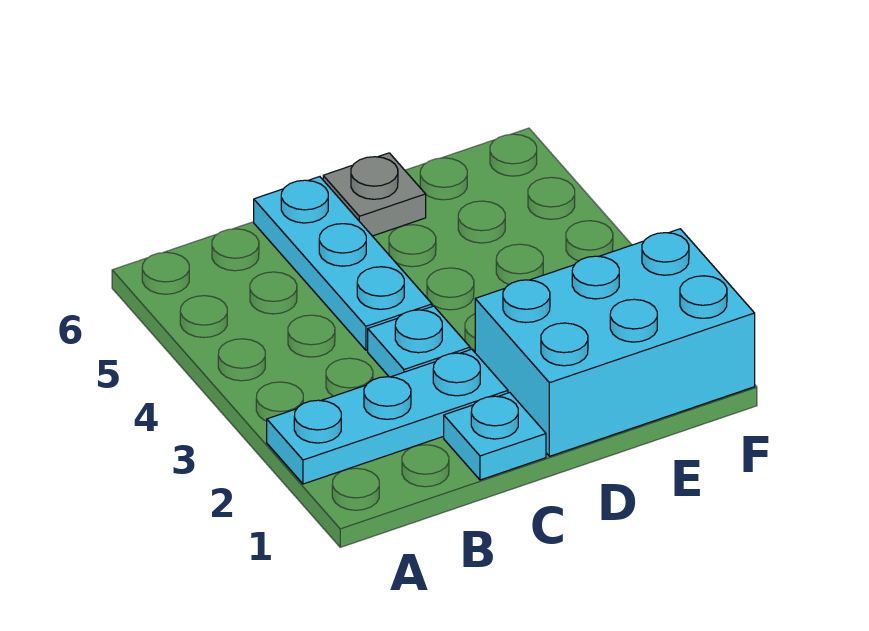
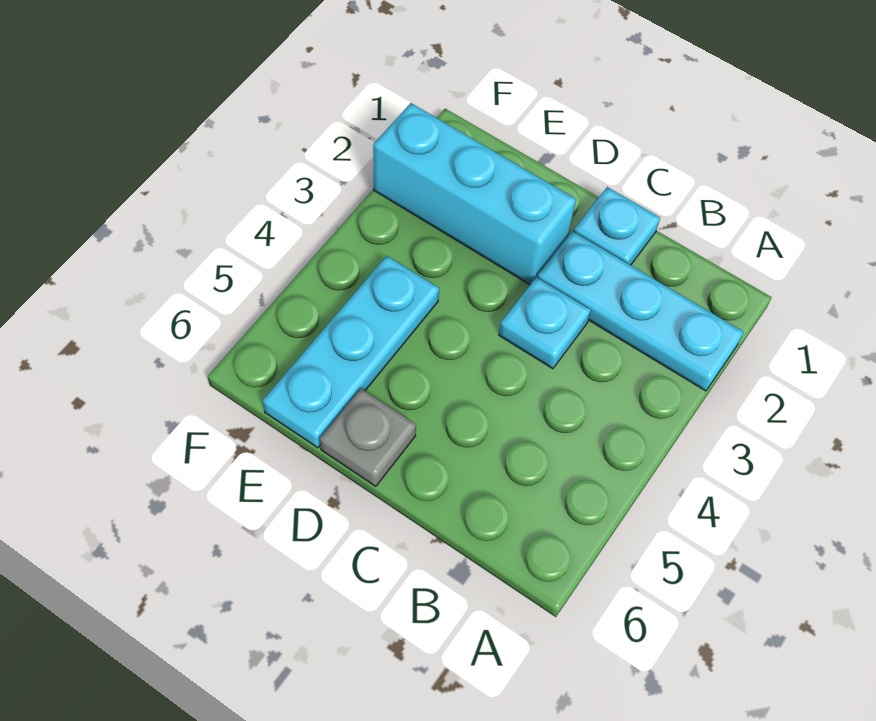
cyan plate C4:C6 level 1 -> cyan plate E4:E6 level 1
cyan brick D1:F2 level 1 -> cyan brick D2:F2 level 1

